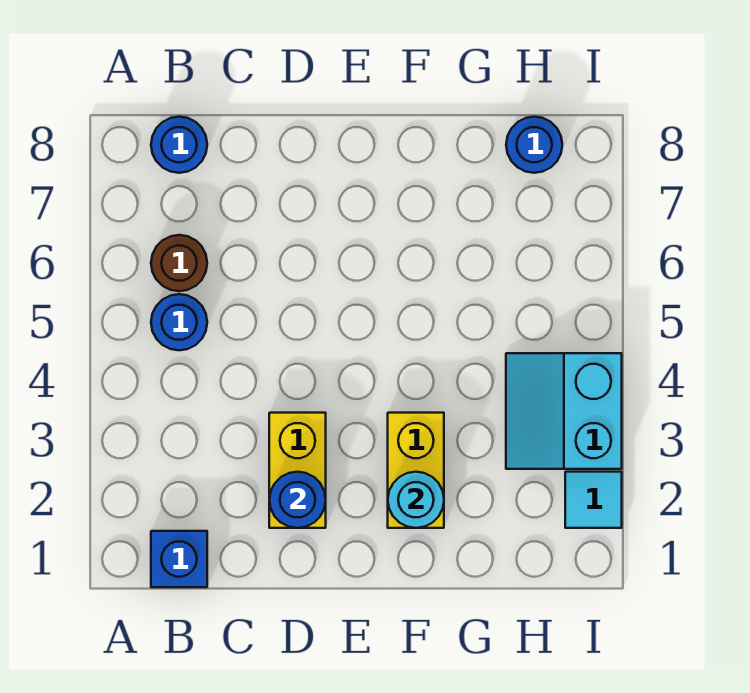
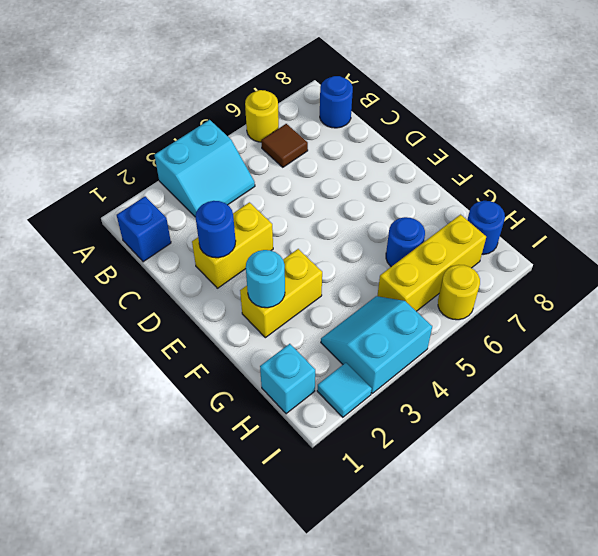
none -> cyan slope A3:B4 level 1 top A
none -> yellow round brick A6 level 1
blue round brick B5 level 1 -> blue round brick G6 level 1
brown round brick B6 level 1 -> brown tile B6 level 1
none -> cyan brick H1 level 1
none -> yellow brick H5:H7 level 1
none -> yellow round brick I6 level 1

